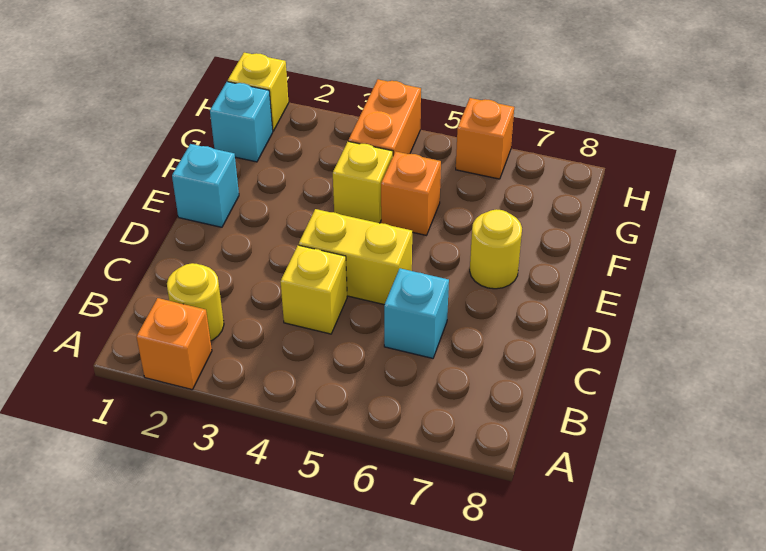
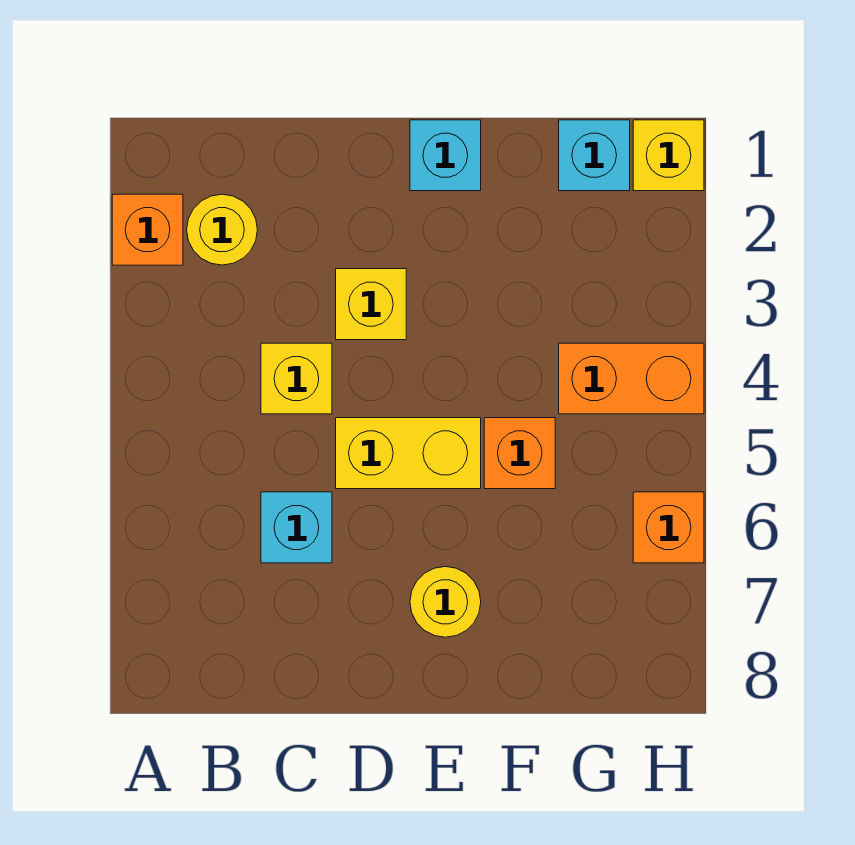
yellow brick D4:D5 level 1 -> yellow brick D5:E5 level 1
yellow brick F4 level 1 -> yellow brick D3 level 1

